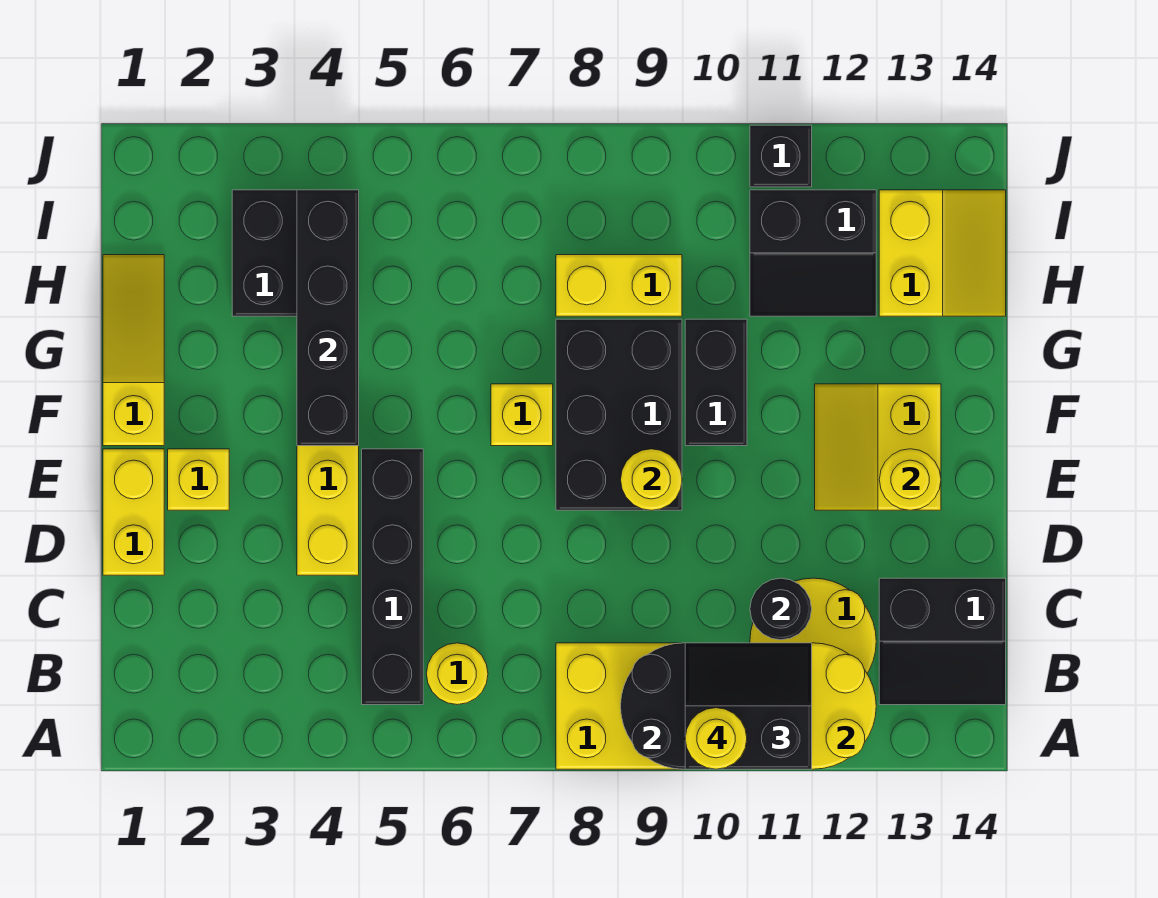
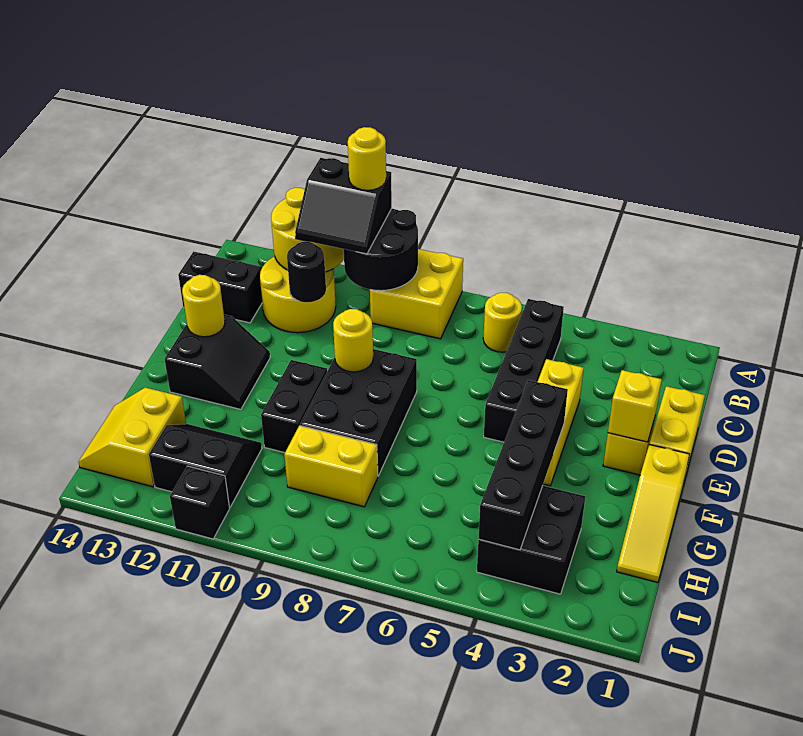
yellow slope E12:F13 level 1 top 13 -> black slope E12:F13 level 1 top 13
yellow brick F7 level 1 -> yellow brick E2 level 2

